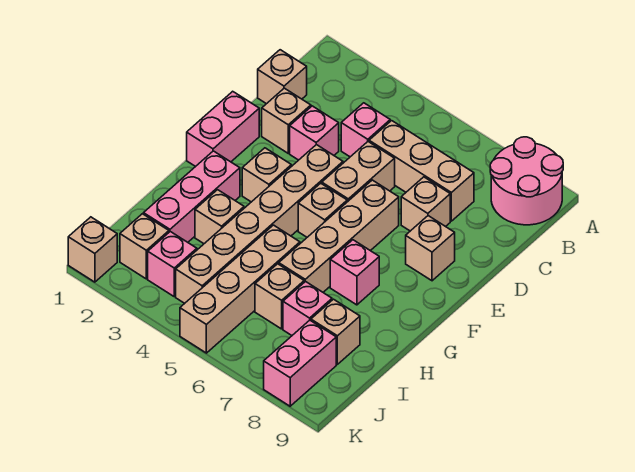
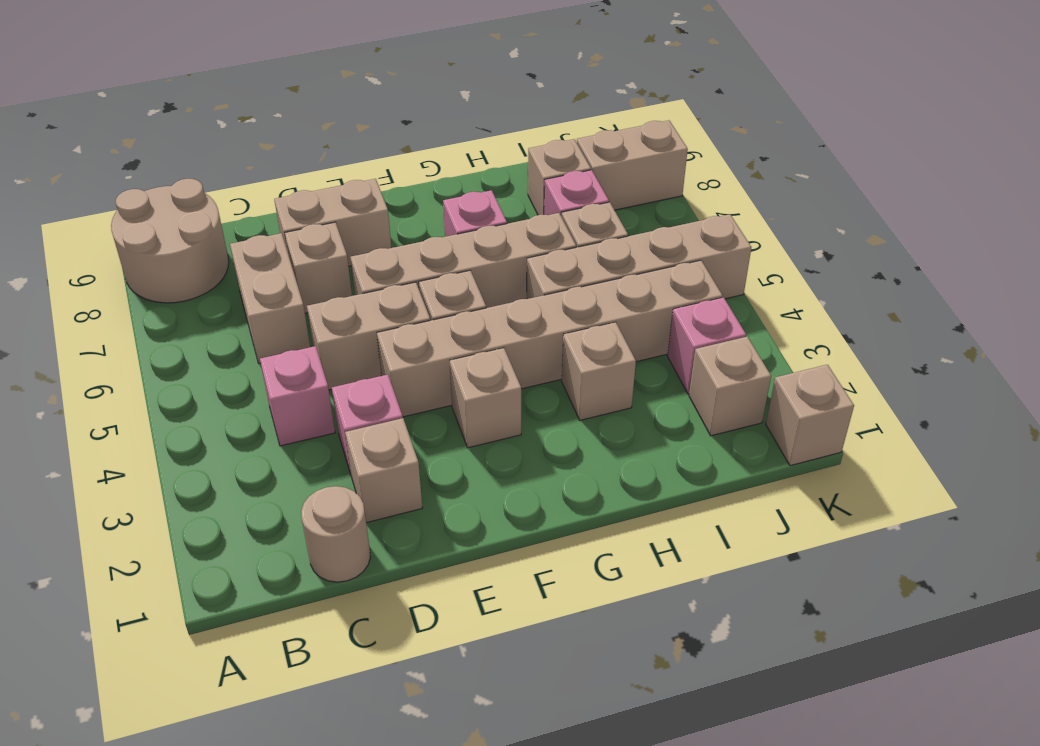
pink round brick A8:B9 level 1 -> tan round brick A8:B9 level 1
tan brick C1 level 1 -> tan round brick C1 level 1
tan brick C5:C7 level 1 -> tan brick C6:C7 level 1
pink brick E1:F1 level 1 -> none
tan brick E8 level 1 -> tan brick D8:E8 level 1
pink brick G2:I2 level 1 -> none
pink brick J8:K8 level 1 -> tan brick J8:K8 level 1

